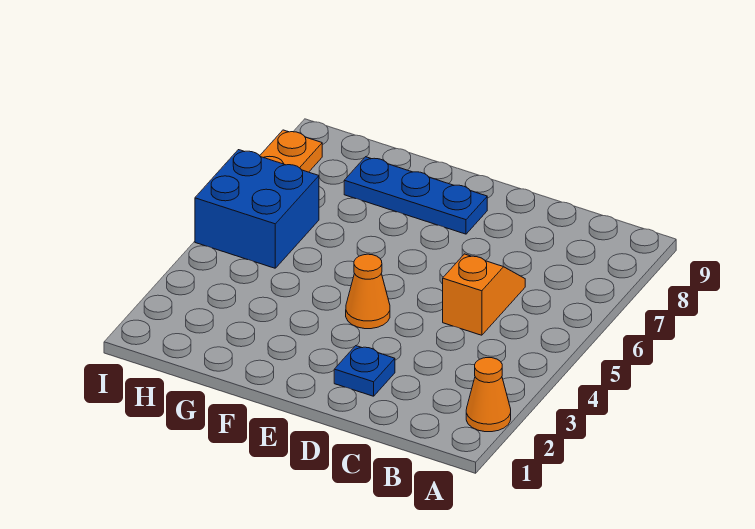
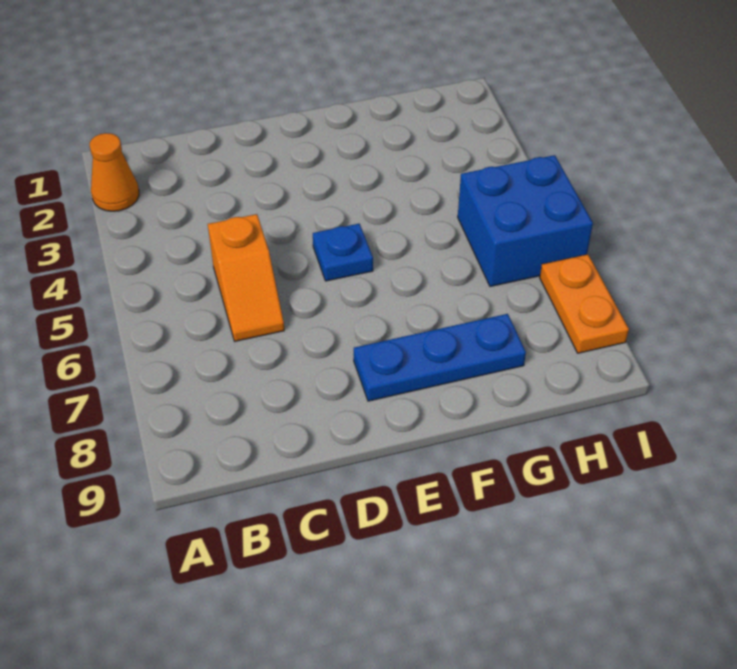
blue plate D2 level 1 -> blue plate E5 level 1
orange cone E4 level 1 -> none

